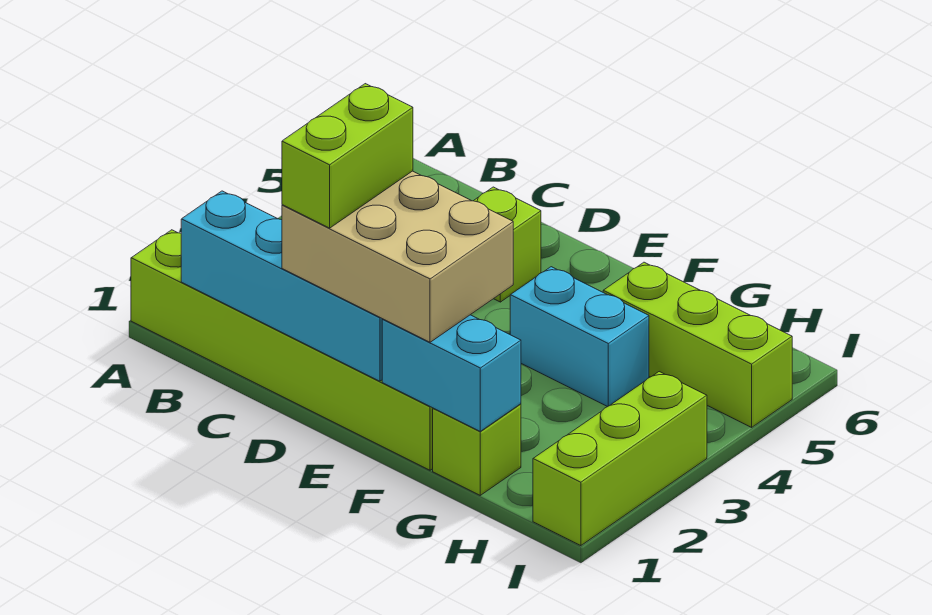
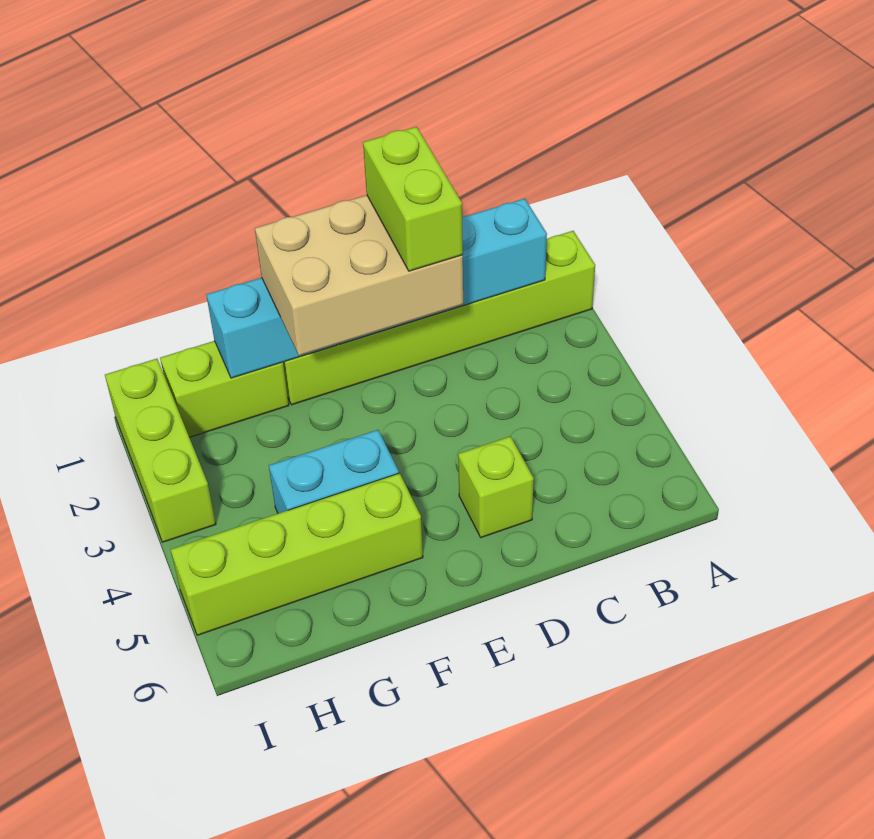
lime brick G1 level 1 -> lime brick G1:H1 level 1
lime brick G5:I5 level 1 -> lime brick F5:I5 level 1

